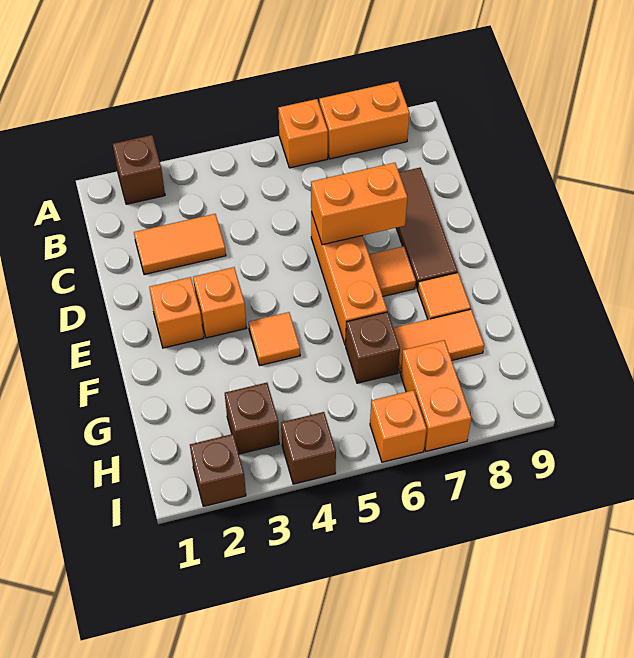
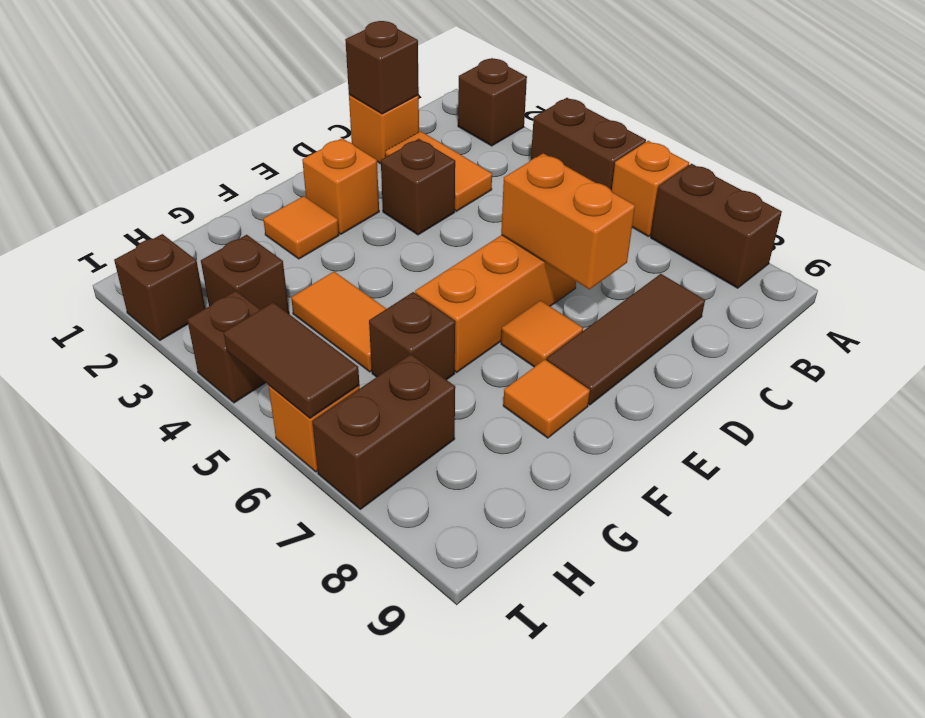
none -> brown brick A4:A5 level 1
orange brick A7:A8 level 1 -> brown brick A7:A8 level 1
none -> brown brick C1 level 2
none -> brown brick D3 level 1
orange brick E3 level 1 -> orange brick C1 level 1
orange tile F4 level 1 -> orange tile F2 level 1
orange tile G7:G8 level 1 -> orange tile G4:G5 level 1
orange brick H7:I7 level 1 -> brown brick H7:I7 level 1
none -> brown tile I5:I6 level 2

